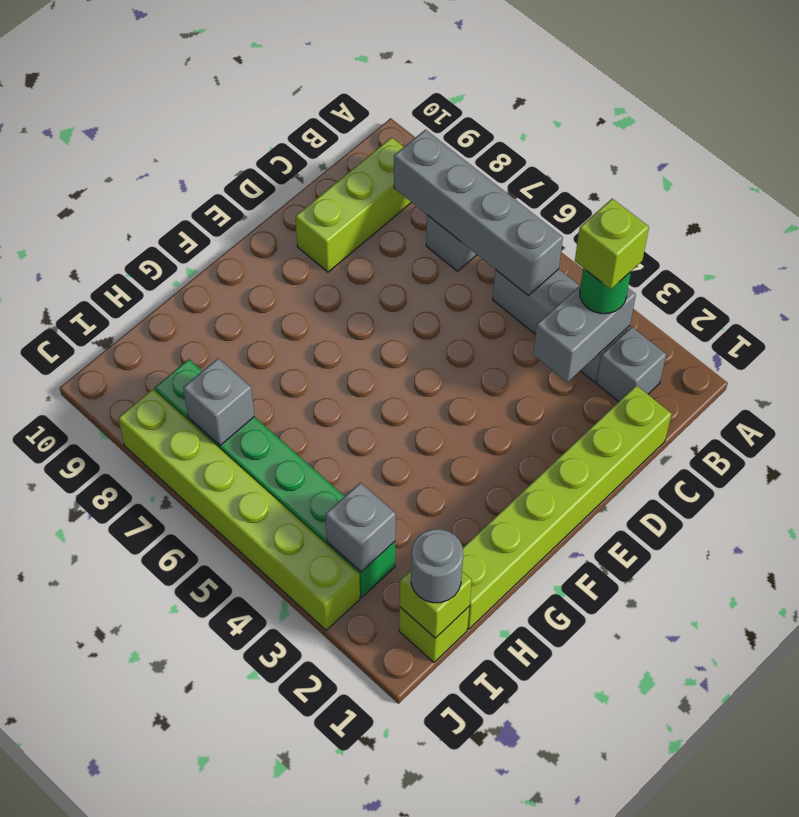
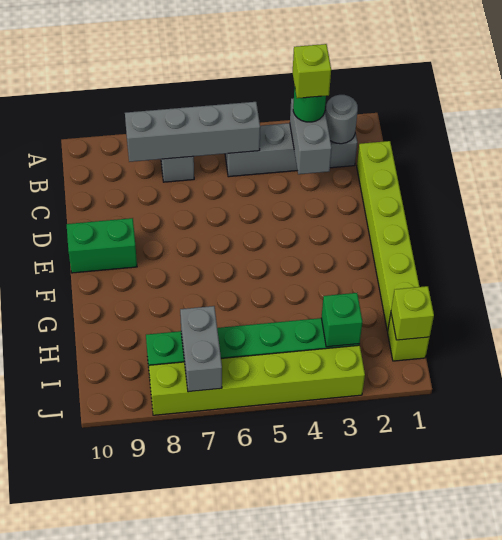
lime brick B9:D9 level 1 -> none
none -> green brick E9:E10 level 1
grey round brick I1 level 3 -> grey round brick B2 level 2
grey brick I3 level 2 -> green brick I3 level 2
grey brick I7 level 2 -> grey brick I7:J7 level 2

